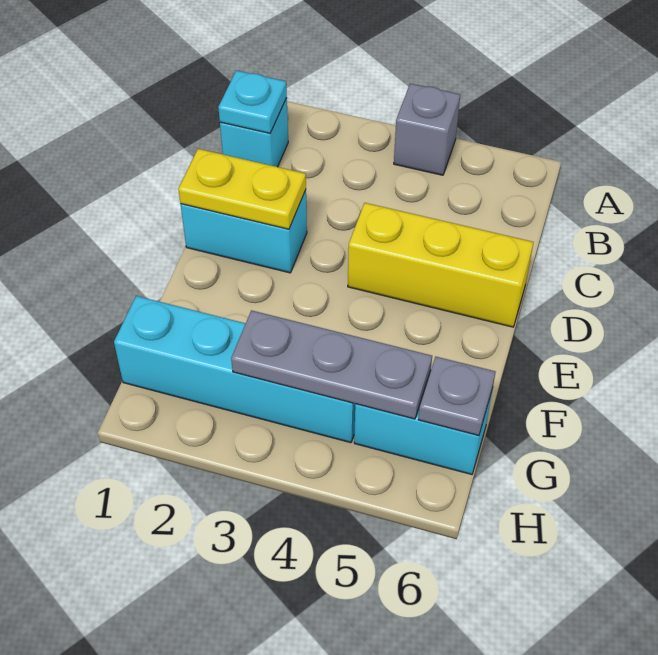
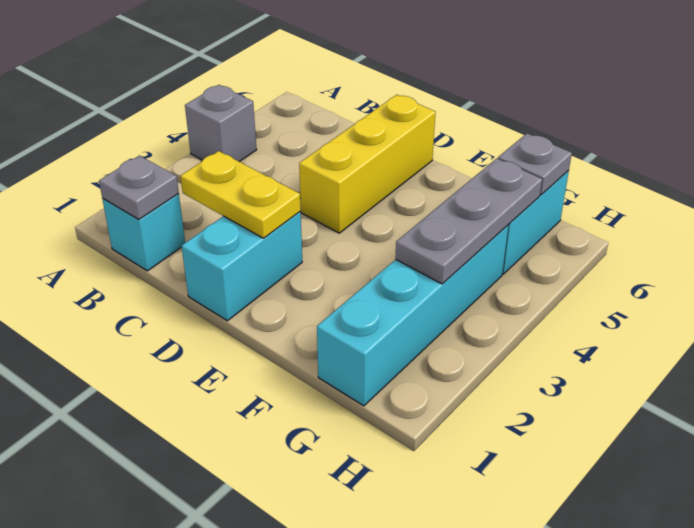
cyan plate B1 level 2 -> grey plate B1 level 2
yellow plate D1:D2 level 2 -> yellow plate C2:D2 level 2

